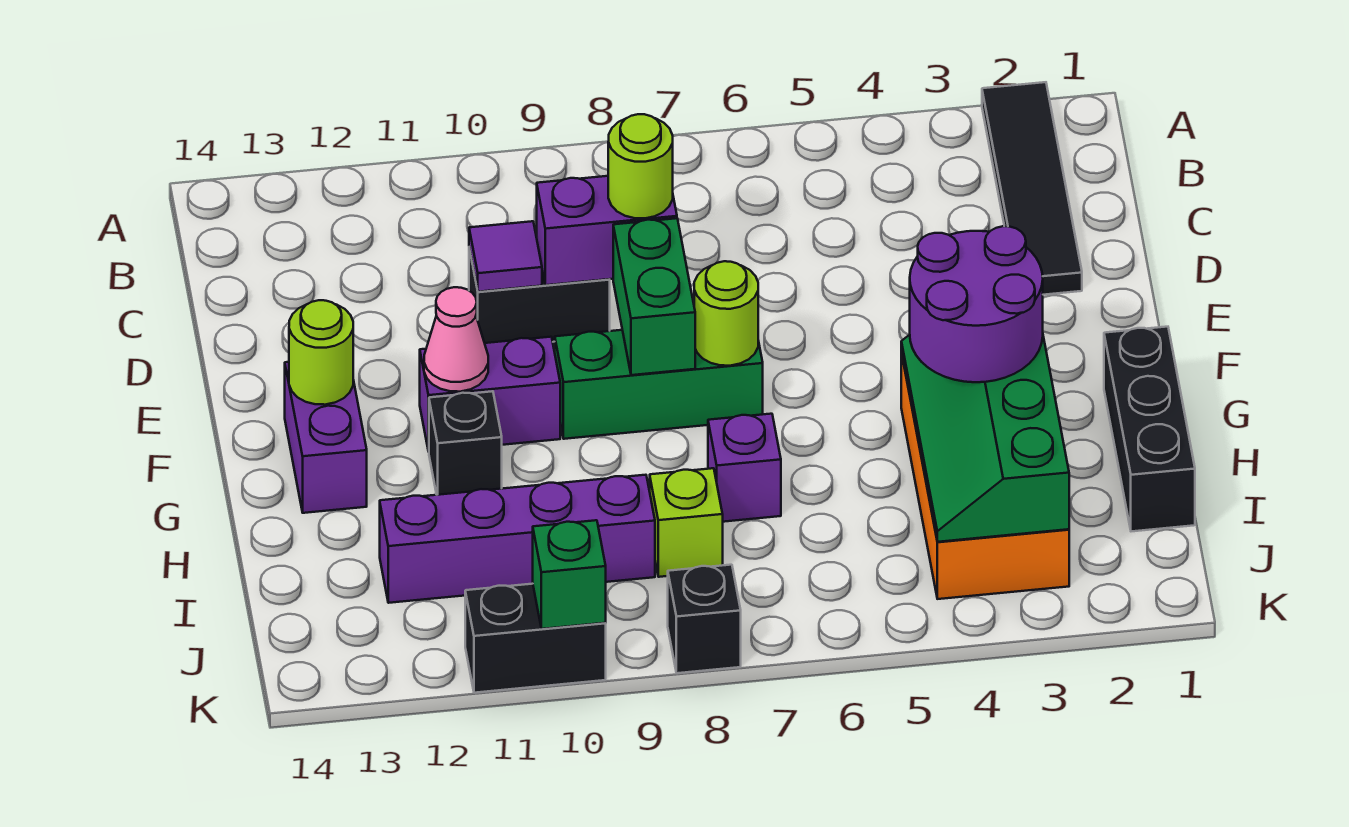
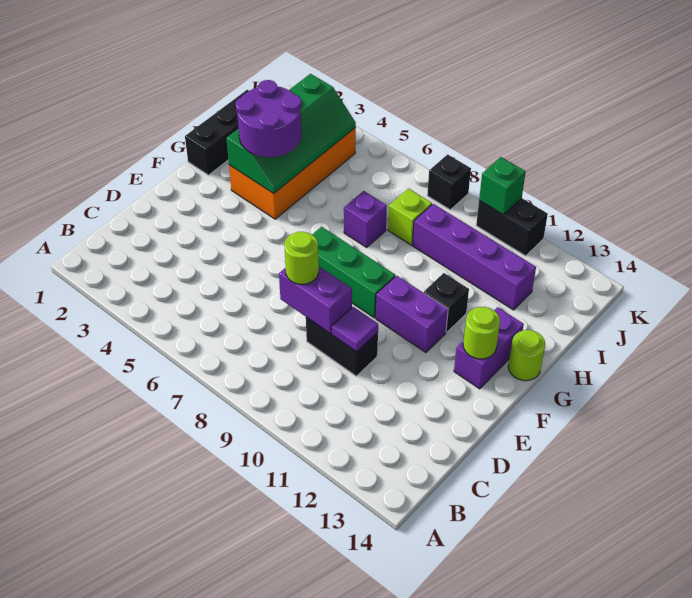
black tile A2:D2 level 1 -> none
green brick E8:F8 level 2 -> none
lime round brick F7 level 2 -> lime round brick G14 level 1
pink cone F11 level 2 -> none

